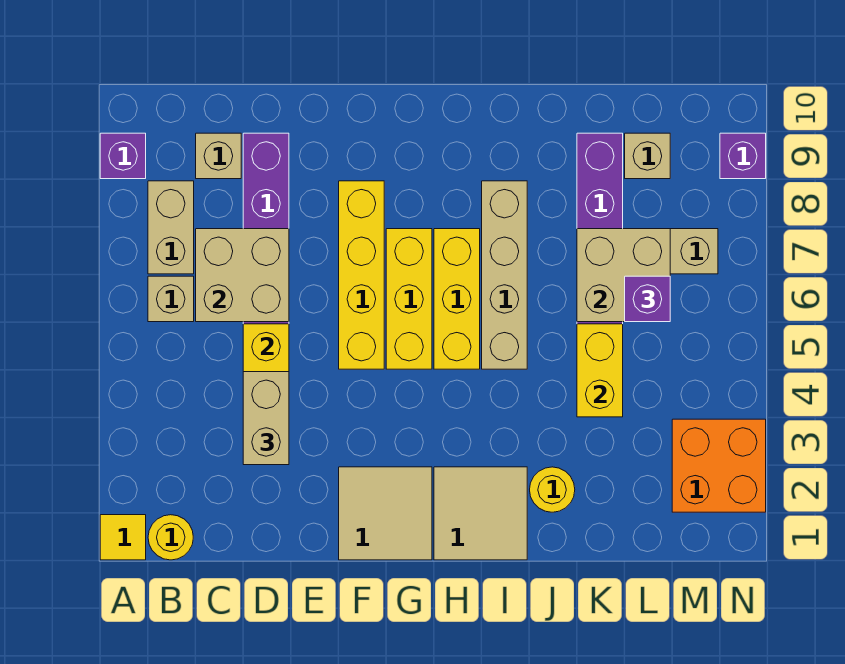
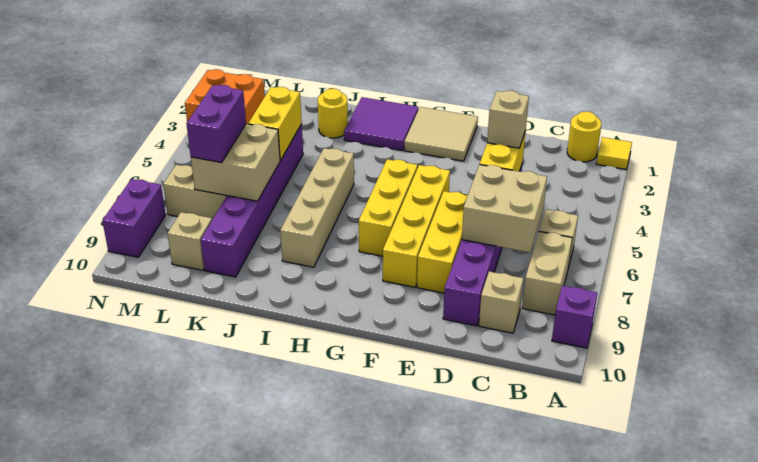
tan brick D3:D4 level 3 -> tan brick D4 level 3
tan tile H1:I2 level 1 -> purple tile H1:I2 level 1
yellow brick H5:H7 level 1 -> yellow brick E6:E8 level 1
purple brick L6 level 3 -> purple brick L6:L7 level 3
purple brick N9 level 1 -> purple brick N8:N9 level 1

